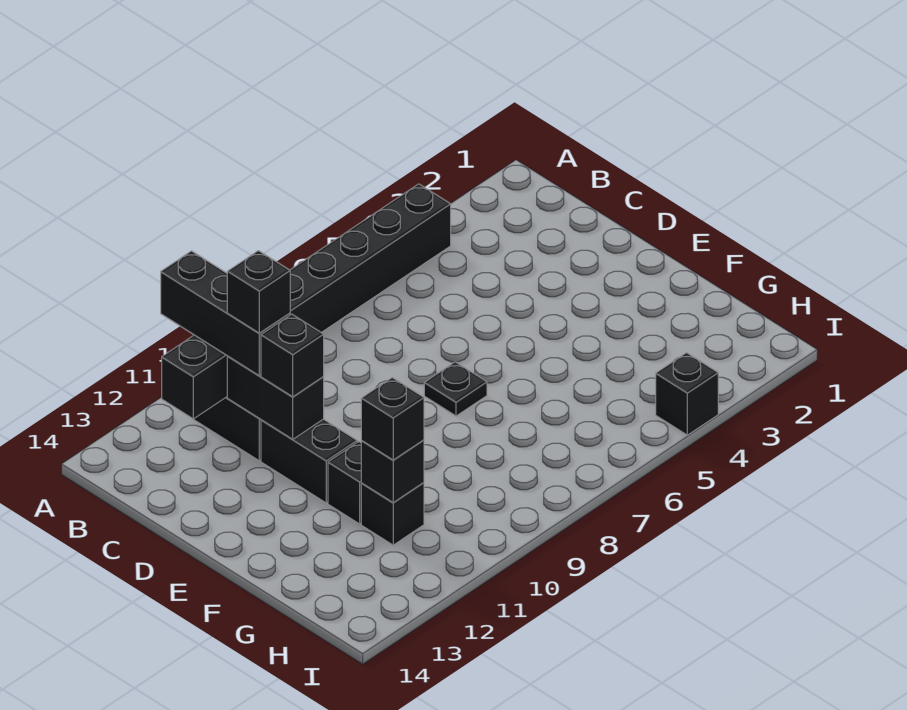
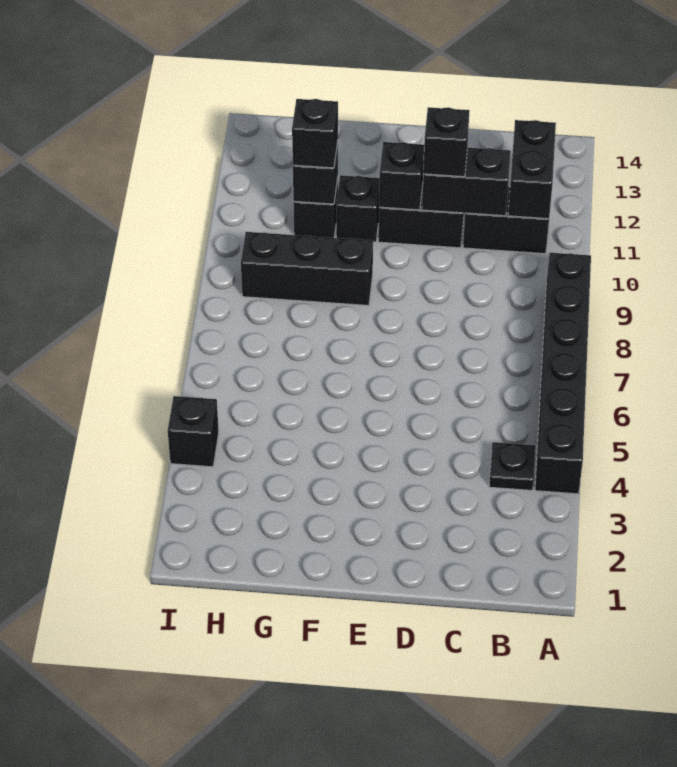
black brick A11:C11 level 3 -> black brick F9:H9 level 1
black brick C11 level 4 -> black brick E11 level 2
black plate E7 level 1 -> black plate B4 level 1

